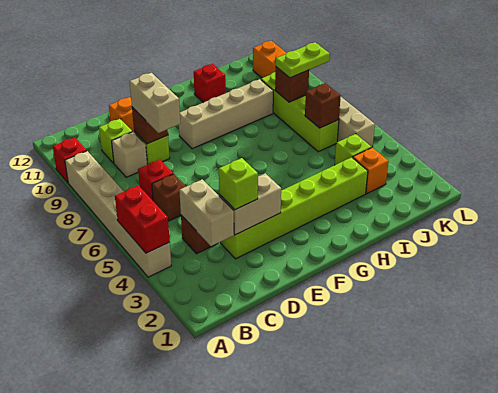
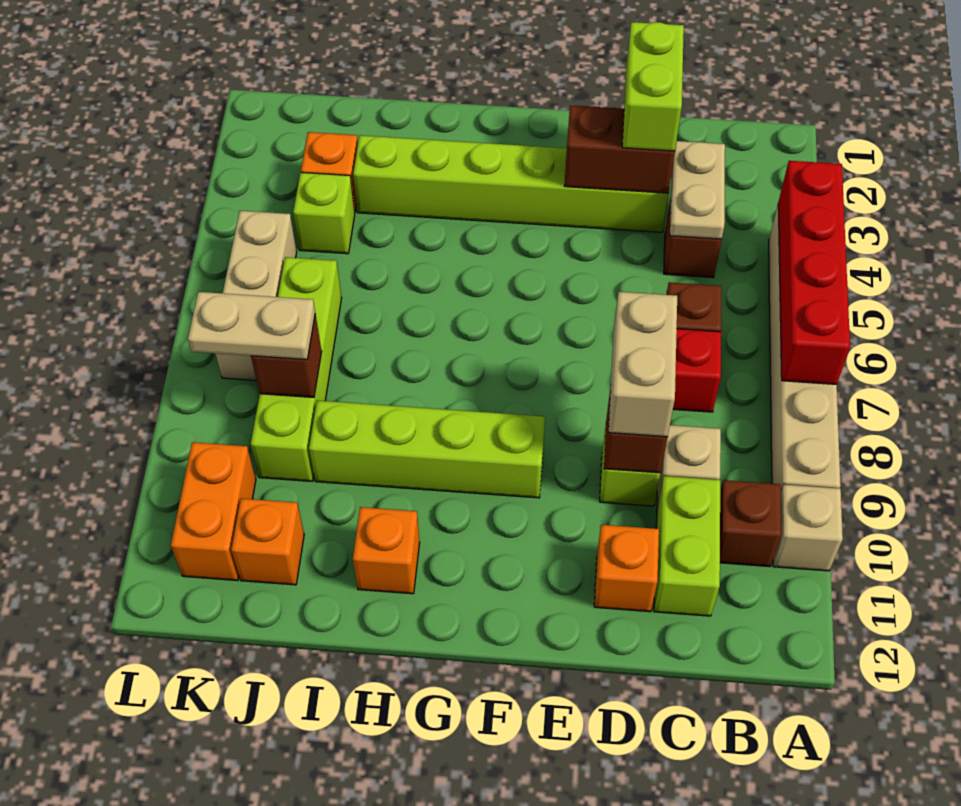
red brick A4:A5 level 2 -> red brick A4:A7 level 2
red brick A10 level 1 -> tan brick A10 level 1
tan brick C3:C4 level 2 -> tan plate C3:C4 level 2
lime brick C10 level 1 -> lime brick C10:C11 level 1
tan brick D3:E3 level 2 -> brown brick D3:E3 level 2
lime brick D3 level 3 -> lime brick D2:D3 level 3
tan brick F9:I9 level 1 -> lime brick F9:I9 level 1
red brick H11 level 1 -> orange brick H11 level 1
brown brick J6 level 2 -> brown brick B10 level 1
lime plate J8:K8 level 3 -> tan plate J8:K8 level 3
none -> orange brick J11 level 1

